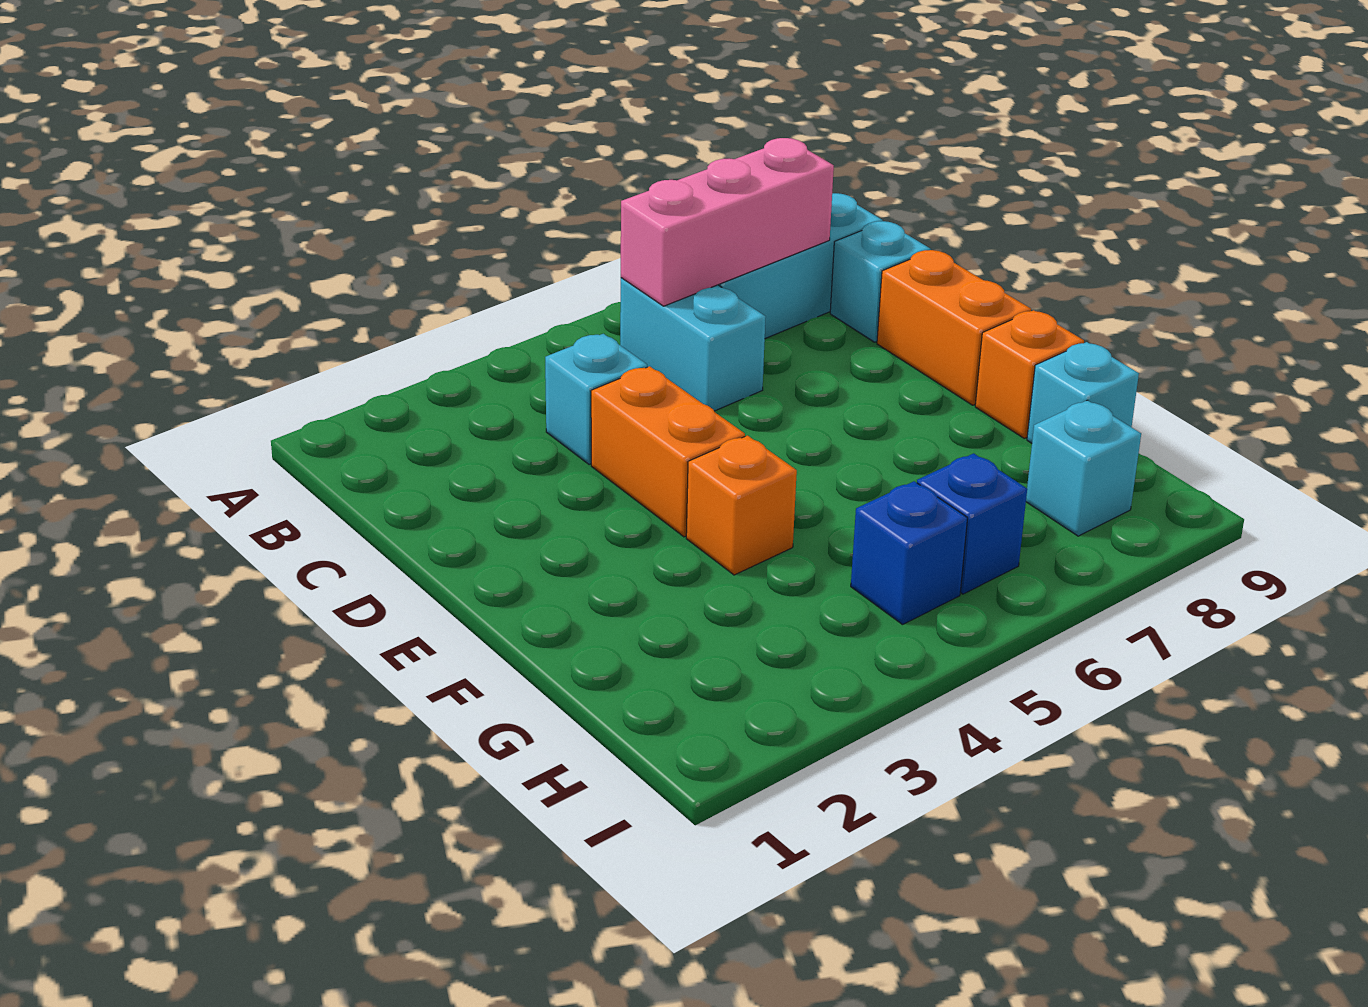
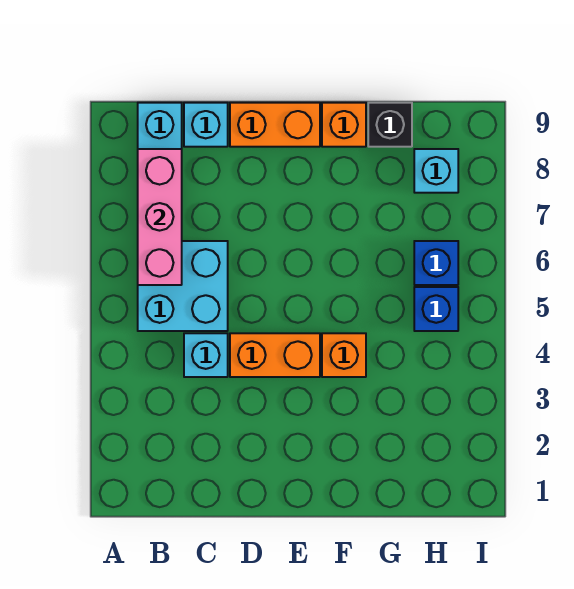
cyan brick B6:C6 level 1 -> cyan brick B5:C6 level 1
cyan brick G9 level 1 -> black brick G9 level 1

